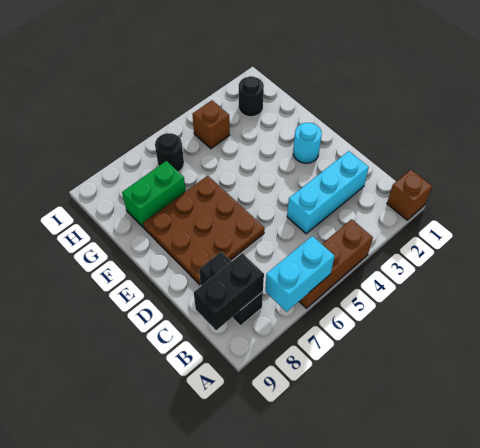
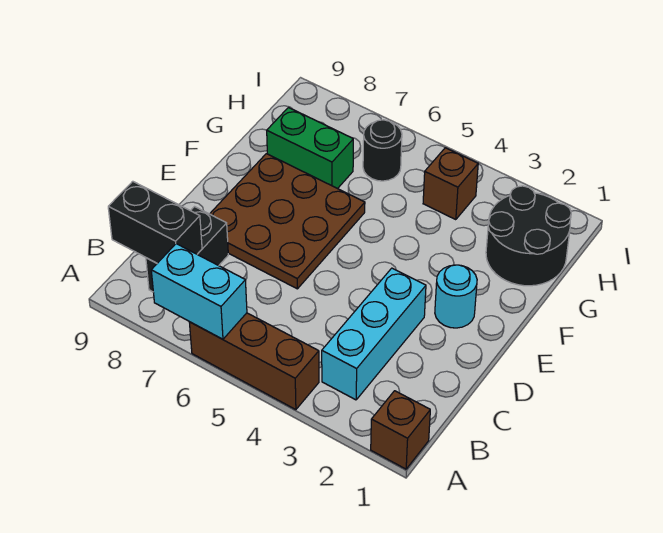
cyan brick C2:C4 level 1 -> cyan brick B3:D3 level 1
black round brick H2 level 1 -> black round brick G1:H2 level 1

